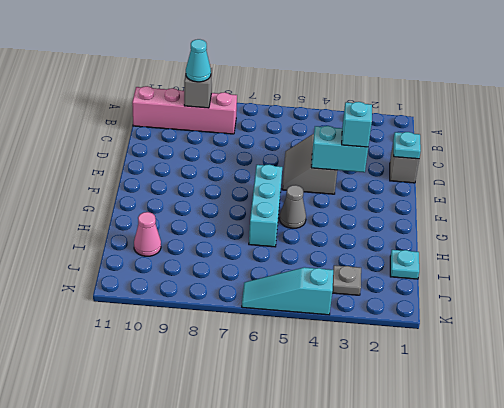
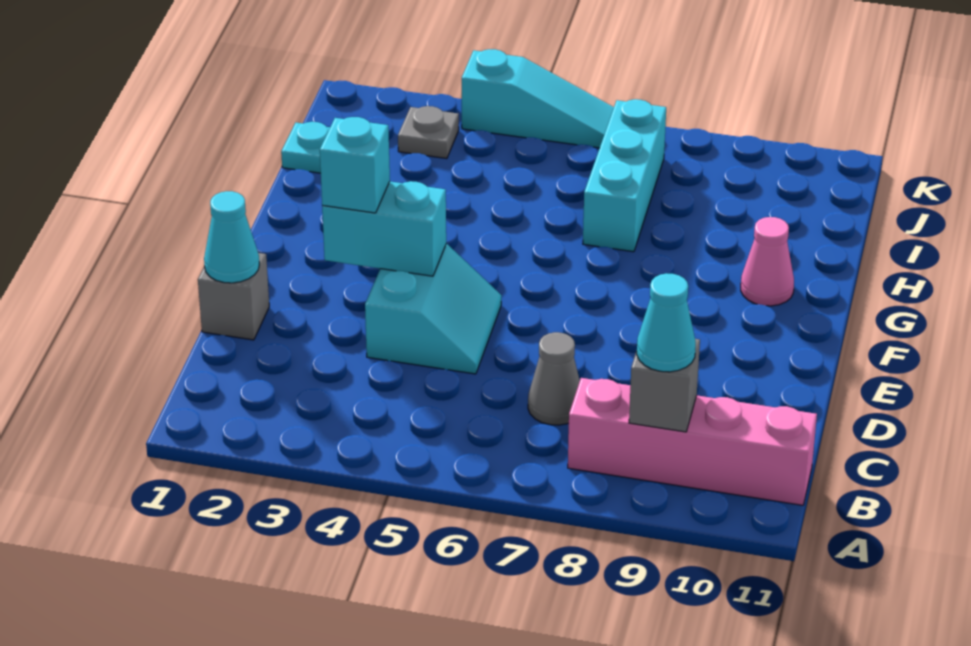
cyan plate D1 level 2 -> cyan cone D1 level 2
grey slope D4:E5 level 1 top 4 -> cyan slope D4:E5 level 1 top 4
cyan brick F6:H6 level 1 -> cyan brick H7:J7 level 1
grey cone G5 level 1 -> grey cone C7 level 1
pink cone I10 level 1 -> pink cone G10 level 1

